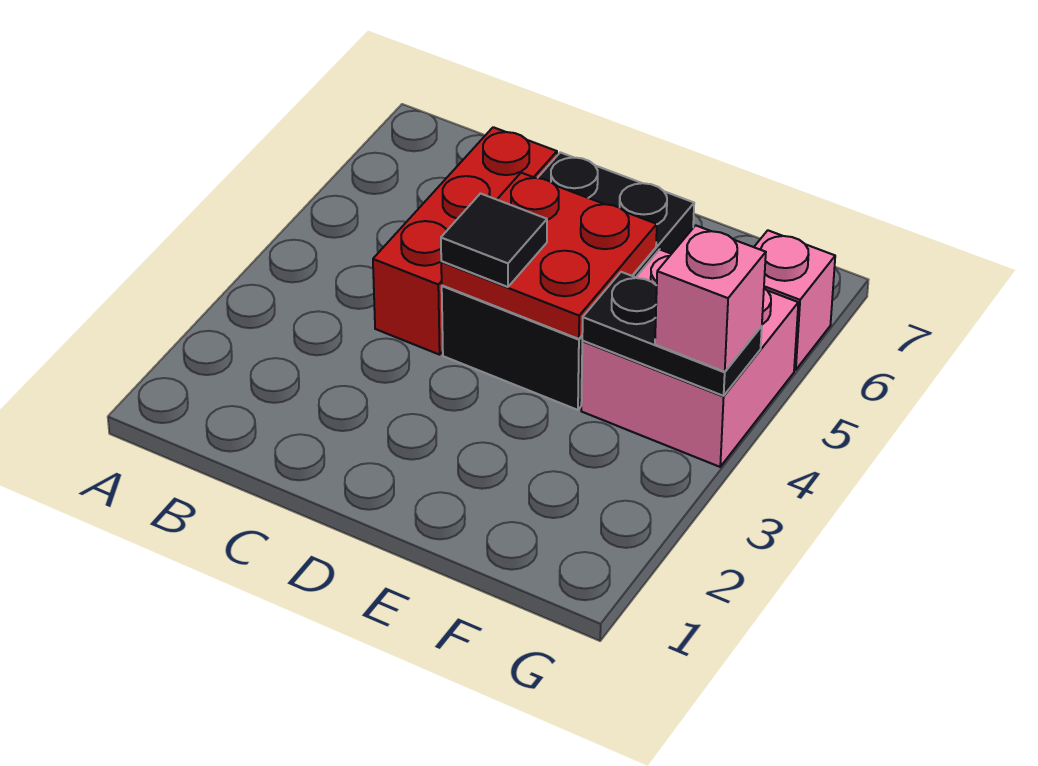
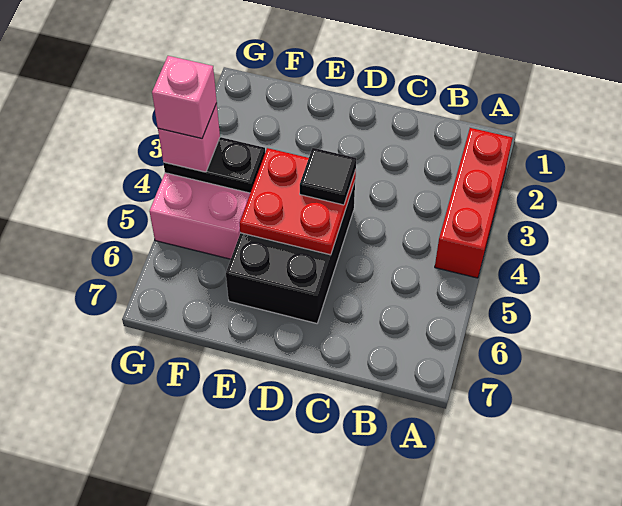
red brick C4:C6 level 1 -> red brick A2:A4 level 1
pink brick G6 level 1 -> pink brick G4 level 4

